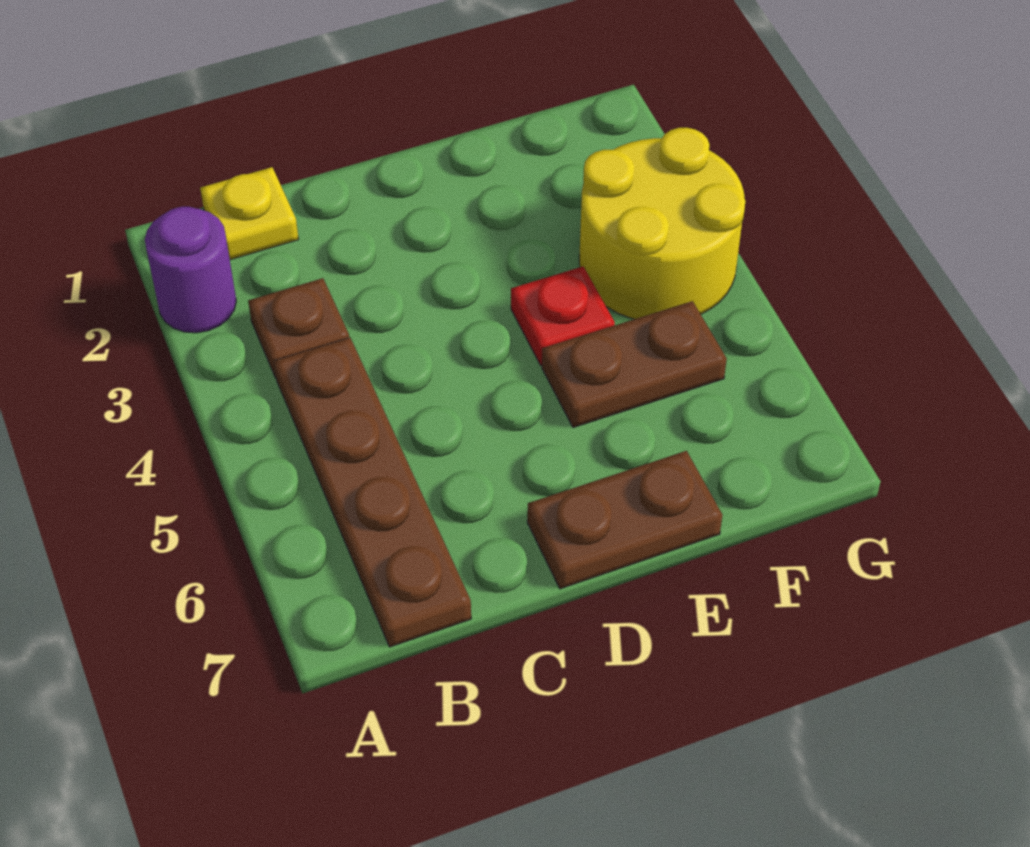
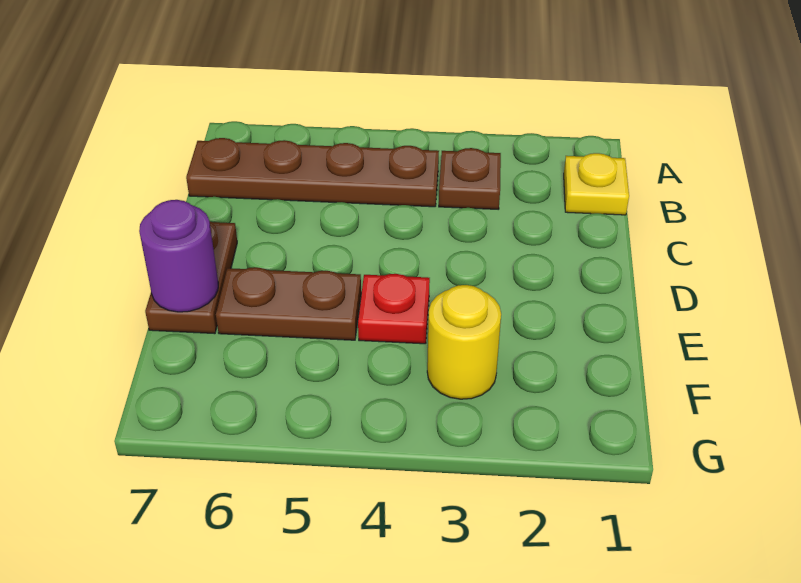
purple round brick A2 level 1 -> purple round brick E7 level 2
brown plate E5:F5 level 1 -> brown plate E5:E6 level 1
yellow round brick F3:G4 level 1 -> yellow round brick F3 level 1

